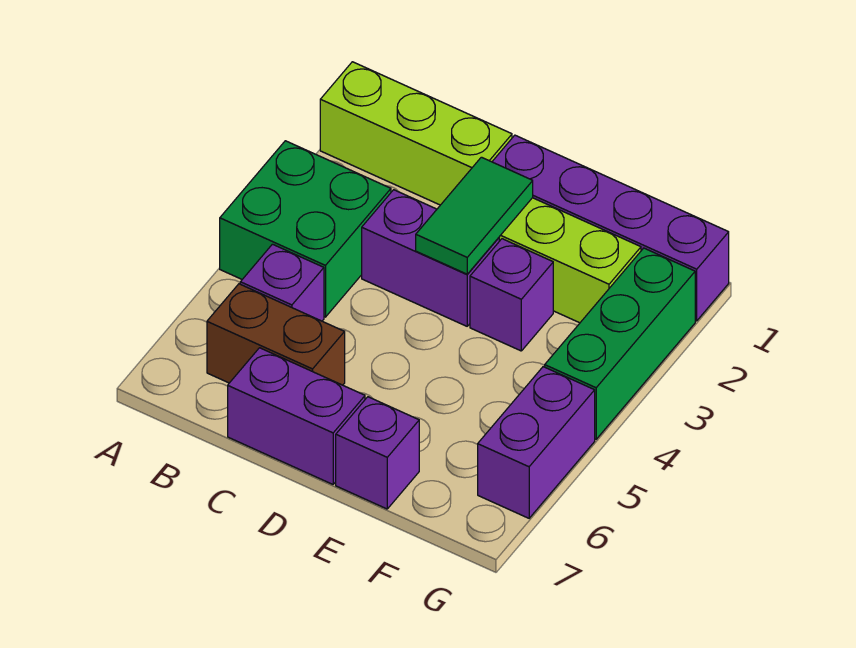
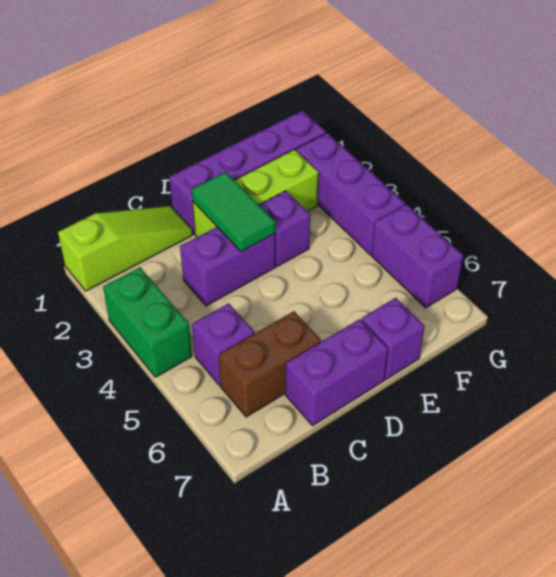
lime brick A1:C1 level 1 -> lime slope A1:C1 level 1 top A
green brick A3:B4 level 1 -> green brick A3:A4 level 1
green brick G2:G4 level 1 -> purple brick G2:G4 level 1

